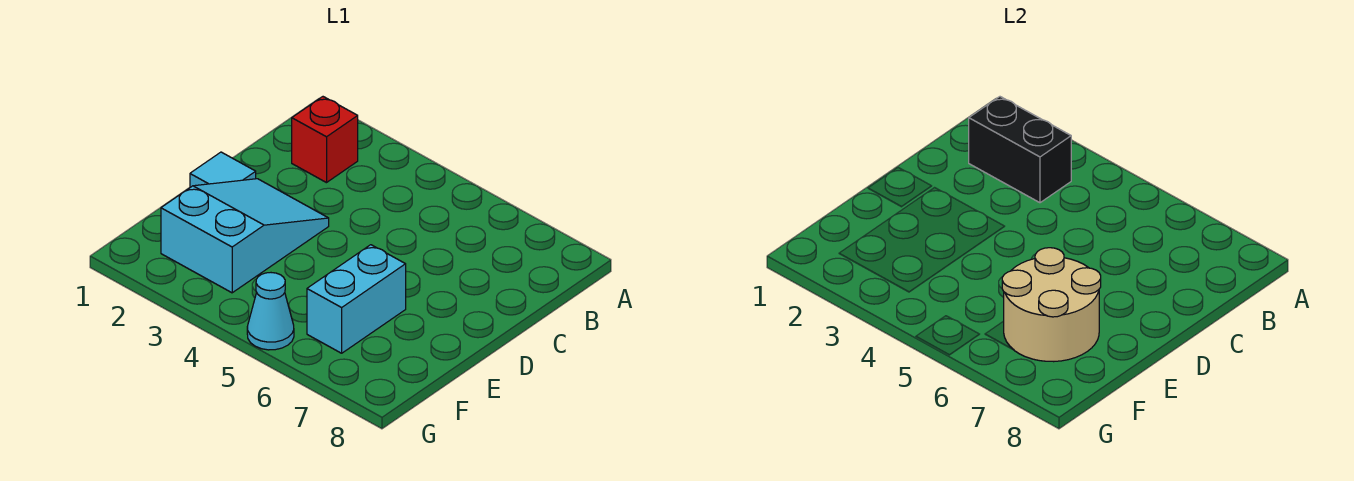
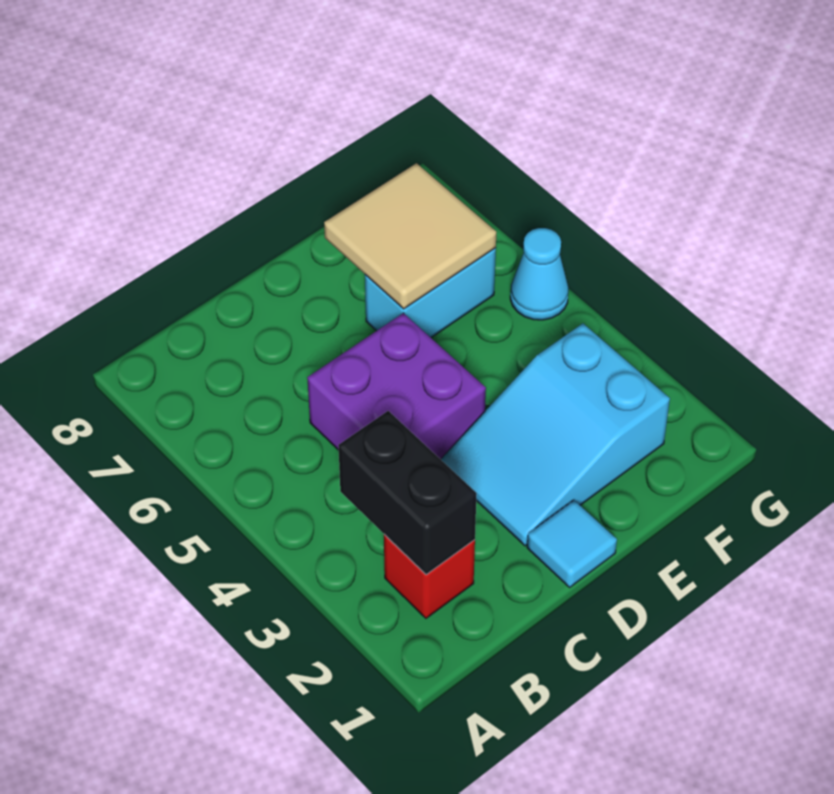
none -> purple brick C4:D5 level 1
tan round brick E6:F7 level 2 -> tan tile E6:F7 level 2

